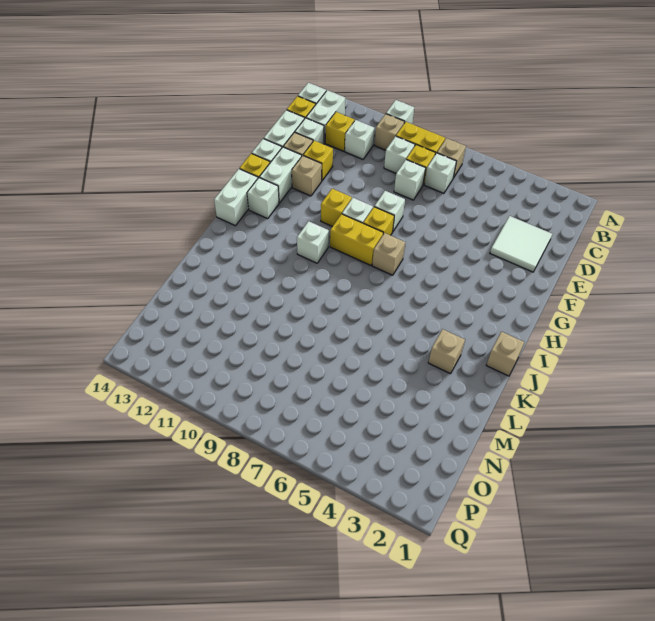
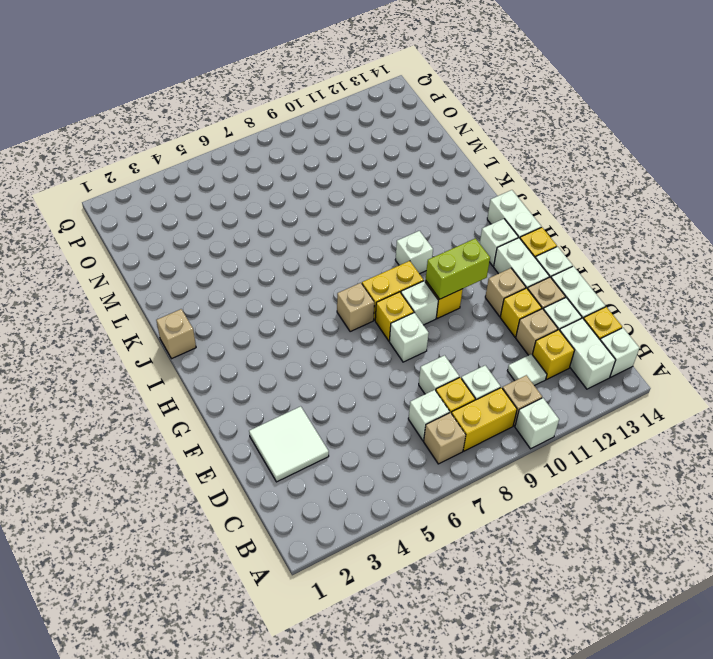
white brick C11 level 1 -> white tile C11 level 1
none -> lime brick G10:G11 level 2
tan brick K3 level 1 -> tan brick D12 level 1

